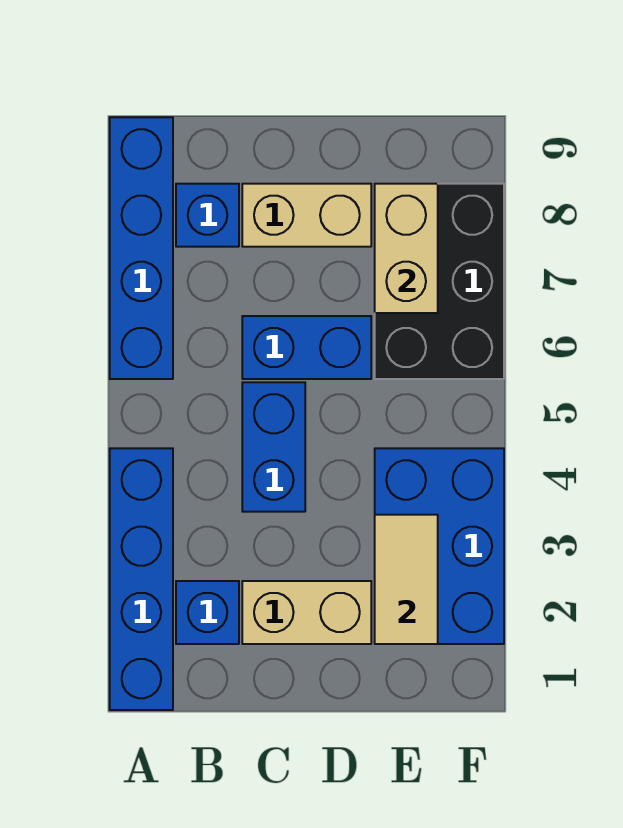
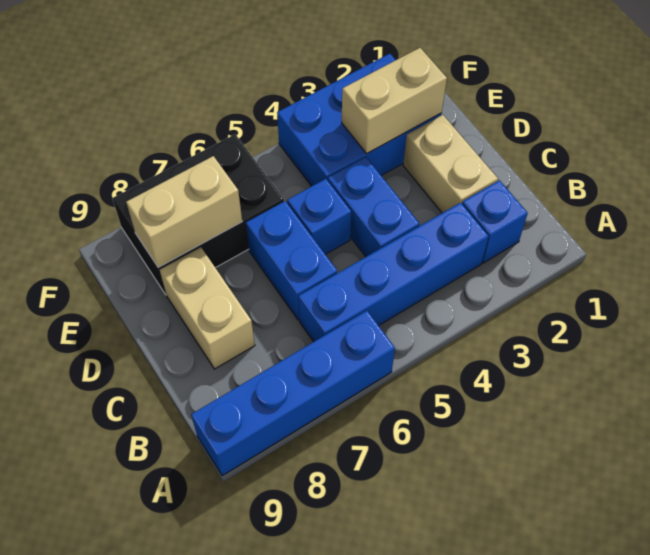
blue brick A1:A4 level 1 -> blue brick B3:B6 level 1
blue brick B8 level 1 -> blue brick D5 level 1
blue brick C4:C5 level 1 -> blue brick C4:D4 level 1
tan tile E2:E3 level 2 -> tan brick E2:E3 level 2

